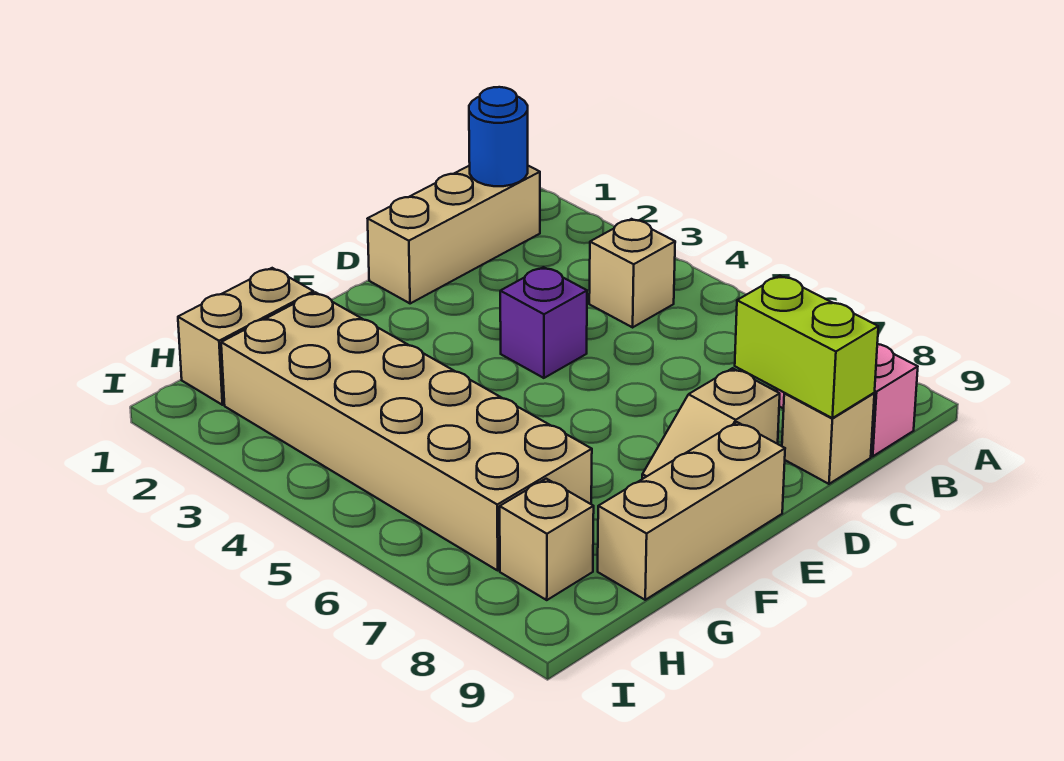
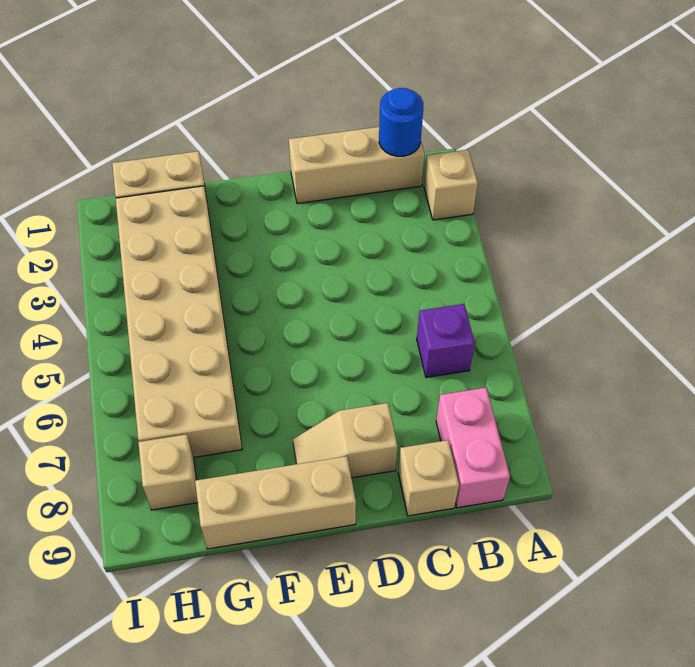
tan brick B4 level 1 -> tan brick A2 level 1
lime brick C8:C9 level 2 -> none
purple brick D4 level 1 -> purple brick B6 level 1

